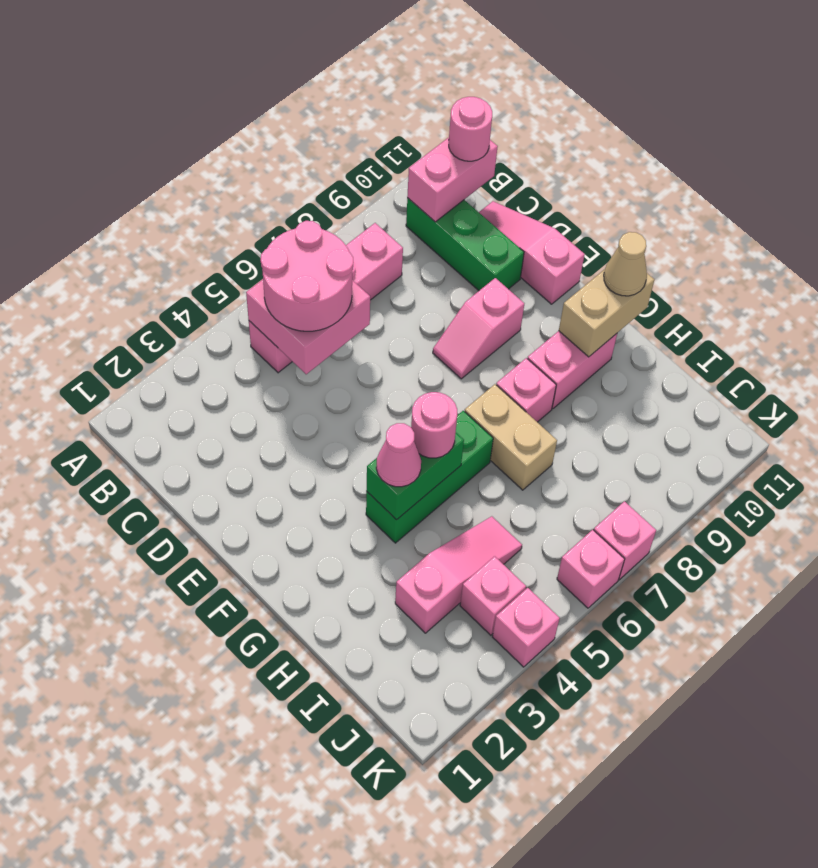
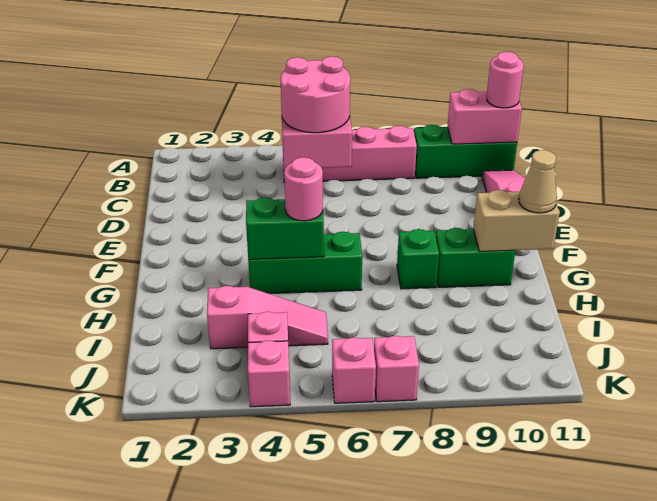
green brick B10:D10 level 1 -> green brick B9:B11 level 1
pink slope E8:E9 level 1 top 9 -> none
pink cone G4 level 3 -> none
tan brick G7:H7 level 1 -> none
pink brick G8 level 1 -> green brick G8 level 1
pink brick G9:G10 level 1 -> green brick G9:G10 level 1

